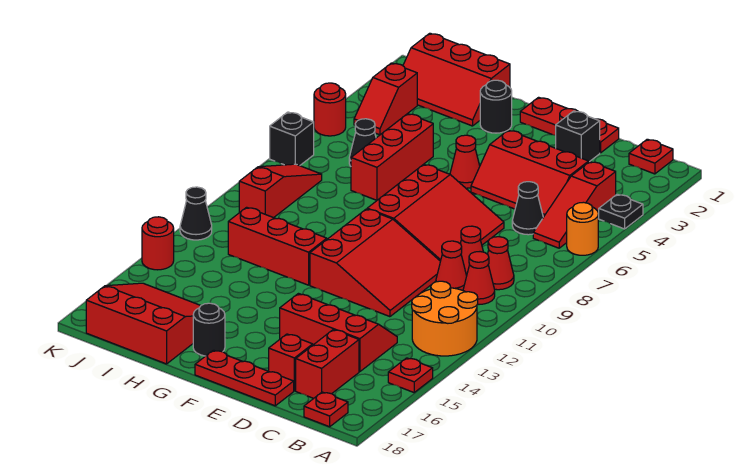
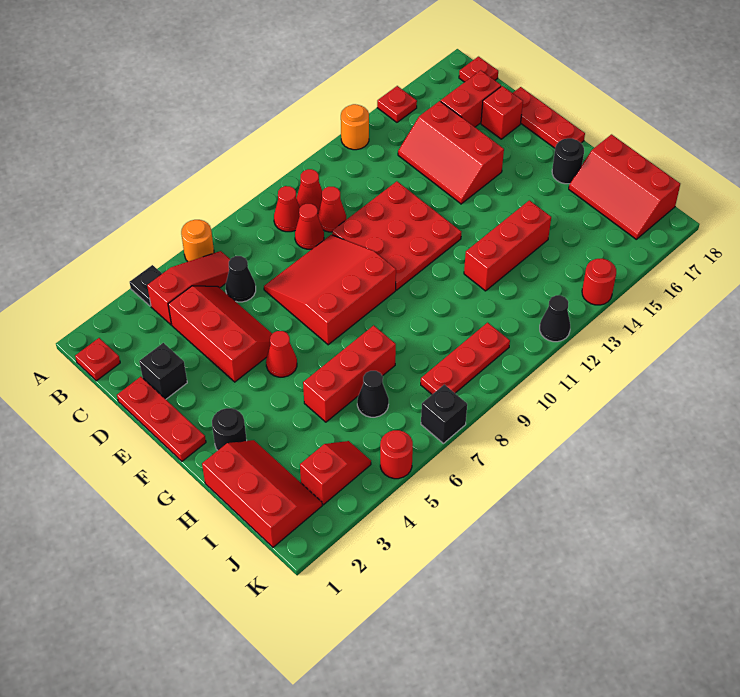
orange round brick A12:B13 level 1 -> orange round brick A13 level 1
red slope D10:F12 level 1 top F -> red plate D10:F12 level 1
red brick G12:I12 level 1 -> red brick H12:H14 level 1
red slope H16:J18 level 1 top 18 -> red slope H17:J18 level 1 top 18
red slope J8:J10 level 1 top 10 -> red plate J8:J10 level 1

